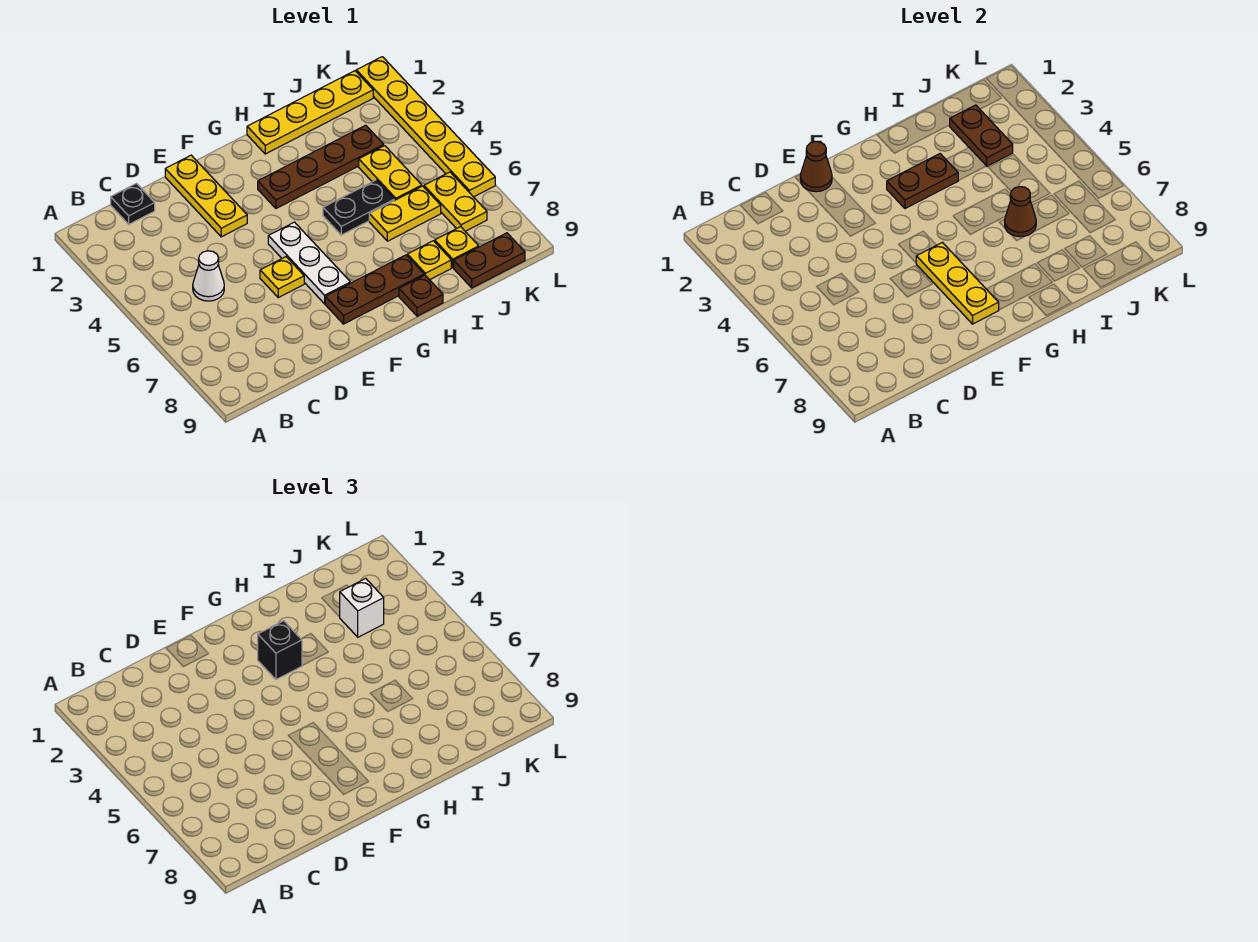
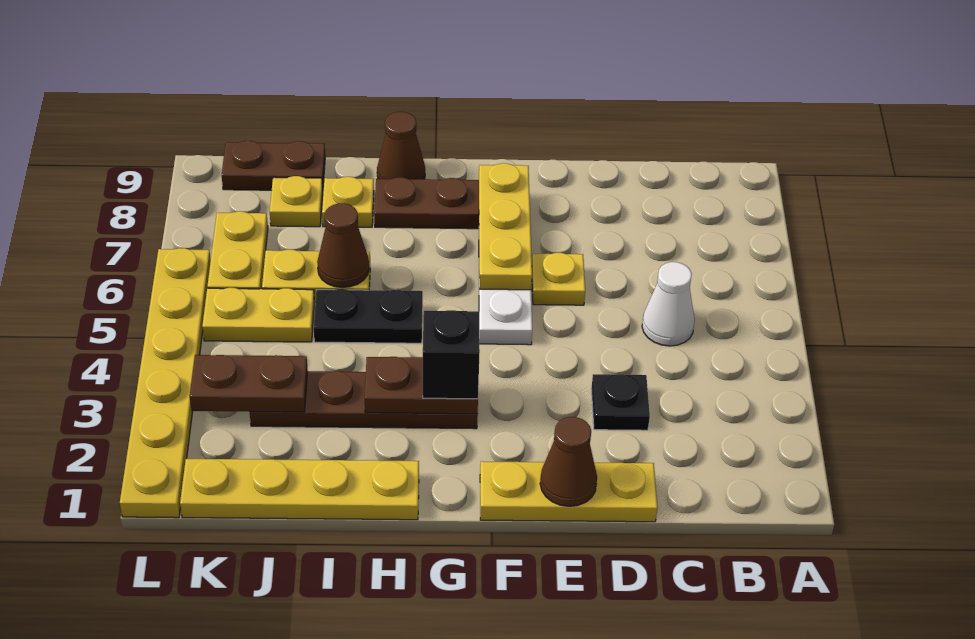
black plate C1 level 1 -> black plate D3 level 1
yellow plate E1:E3 level 1 -> yellow plate D1:F1 level 1
brown plate H9 level 1 -> brown cone H9 level 1
brown plate J2:J3 level 2 -> brown plate J3:K3 level 2
white brick J3 level 3 -> none
yellow plate J4:J5 level 1 -> yellow plate J5:K5 level 1

